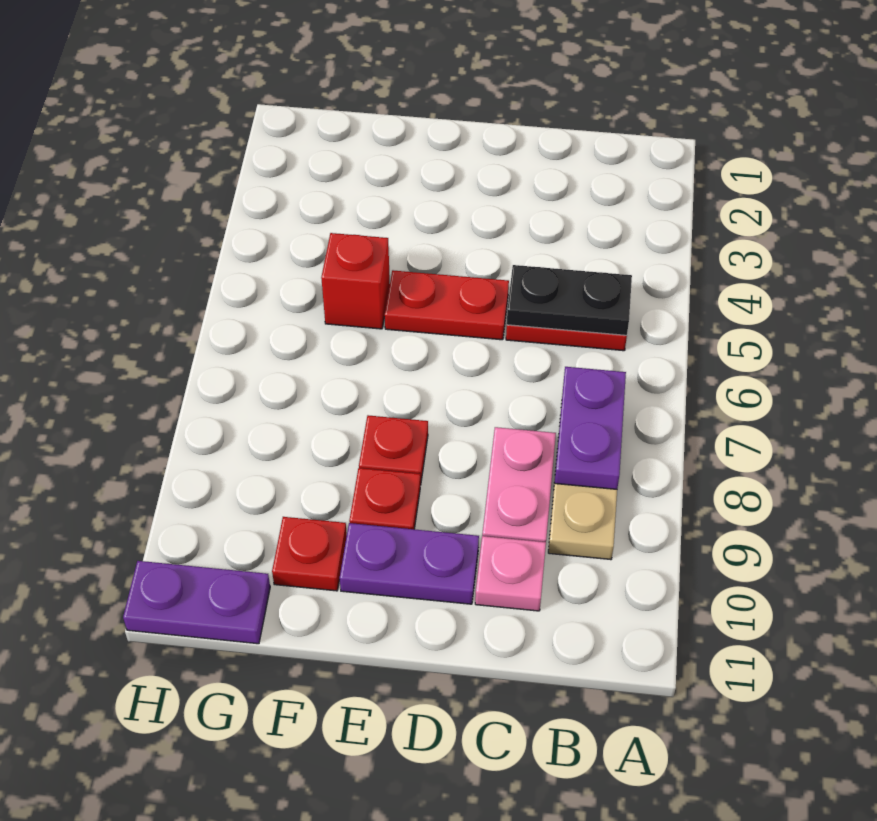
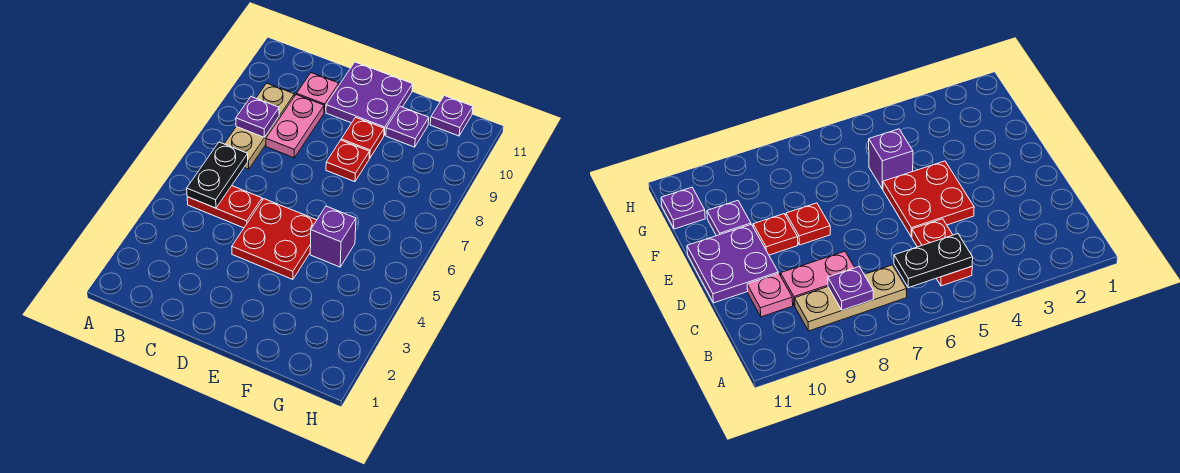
black plate B5:C5 level 2 -> black plate B5:B6 level 2
purple plate B7:B8 level 2 -> purple plate B8 level 2
red plate D5:E5 level 1 -> red plate D4:E5 level 1
purple plate D10:E10 level 1 -> purple plate D10:E11 level 1
red brick F5 level 1 -> purple brick F5 level 1
red plate F10 level 1 -> purple plate F10 level 1
purple plate G11:H11 level 1 -> purple plate G11 level 1

